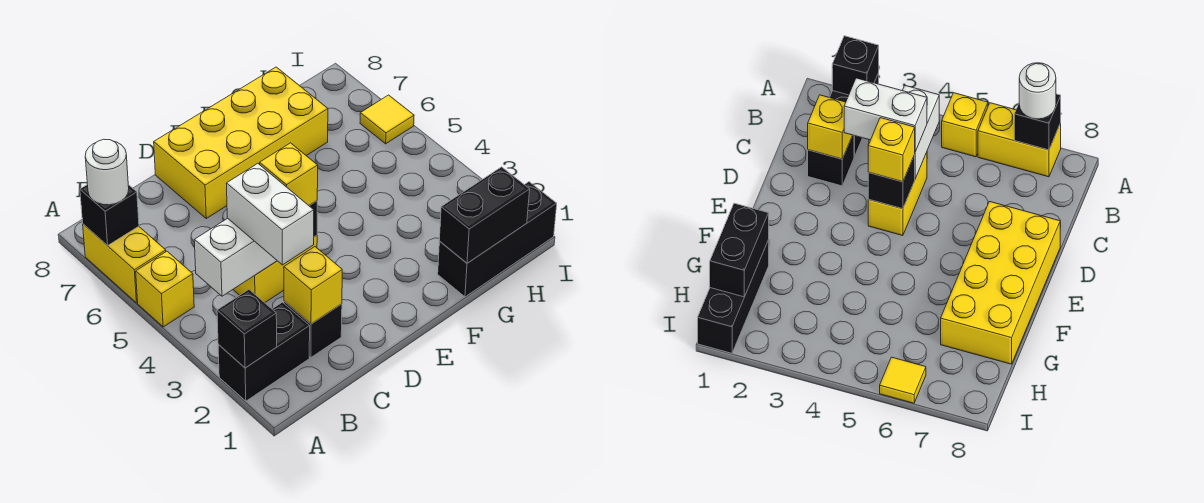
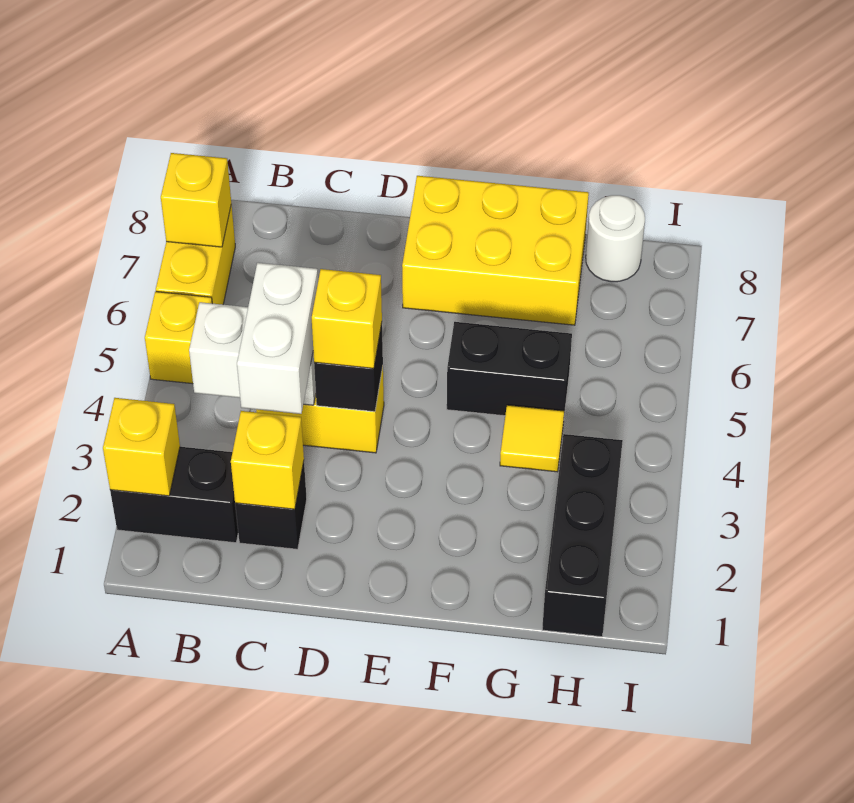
black brick A2 level 2 -> yellow brick A2 level 2
black brick A7 level 2 -> yellow brick A7 level 2
white round brick A7 level 3 -> white round brick H8 level 1
yellow brick D7:G8 level 1 -> yellow brick E7:G8 level 1
black brick G1:I1 level 1 -> black brick H1:H3 level 1
black brick G1:H1 level 2 -> black brick F5:G5 level 1
yellow tile I6 level 1 -> yellow tile G4 level 1

